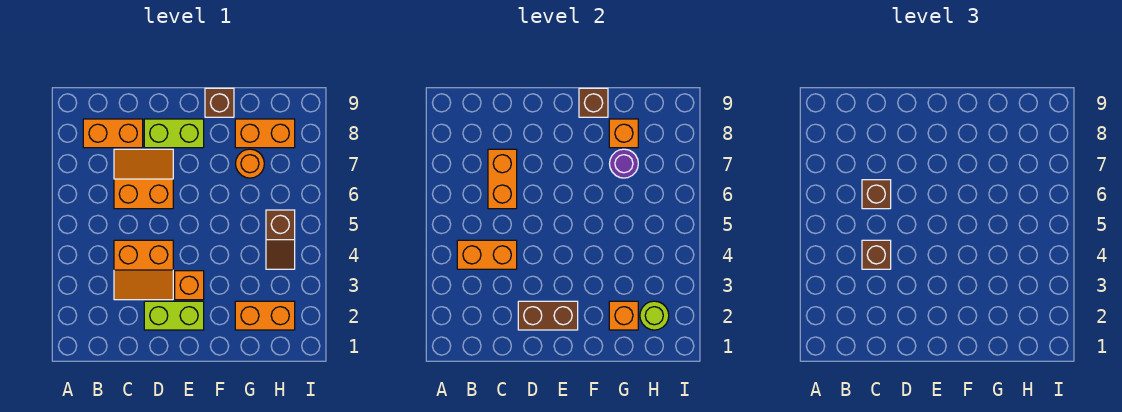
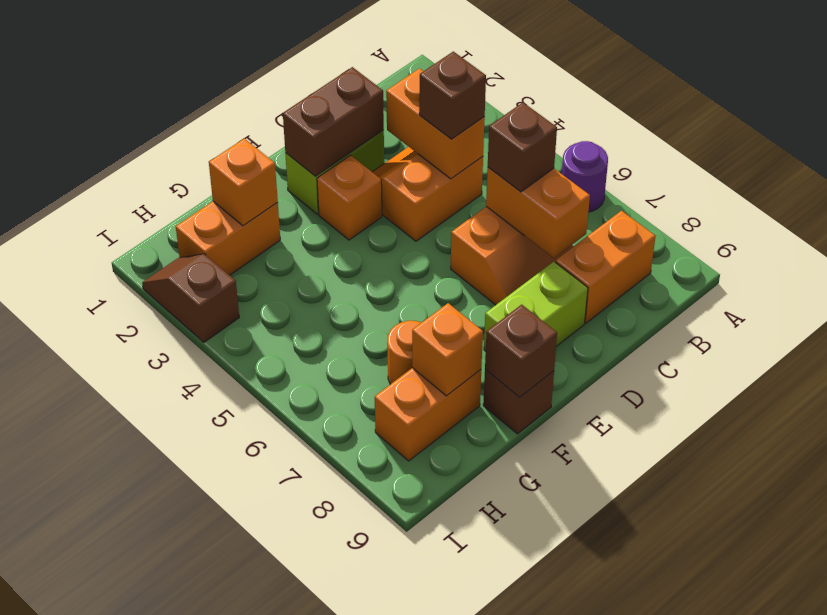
orange brick B4:C4 level 2 -> orange brick C3:C4 level 2
purple round brick G7 level 2 -> purple round brick A6 level 1
lime round brick H2 level 2 -> none
brown slope H4:H5 level 1 top 5 -> brown slope I2:I3 level 1 top 3

